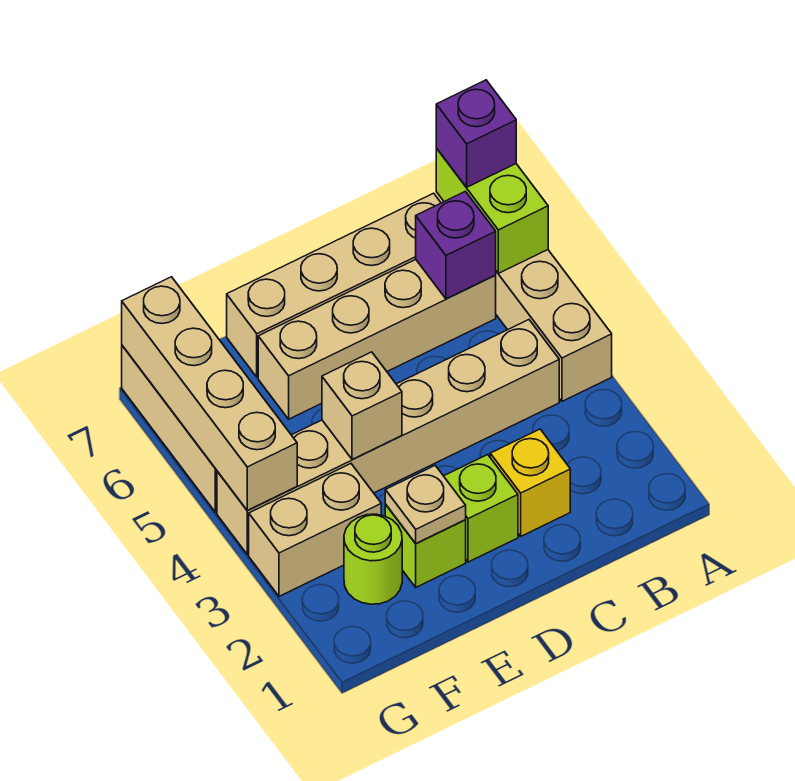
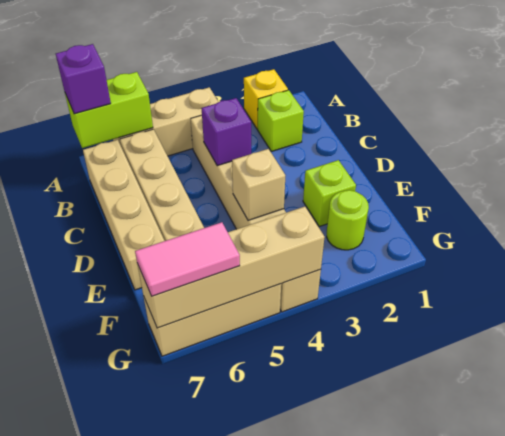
purple brick B6 level 2 -> purple brick C4 level 2
yellow brick C2 level 1 -> yellow brick A2 level 1
lime brick D2 level 1 -> lime brick B2 level 1
tan plate E2 level 2 -> none
tan brick F3:G3 level 1 -> none
none -> pink tile G6:G7 level 3

